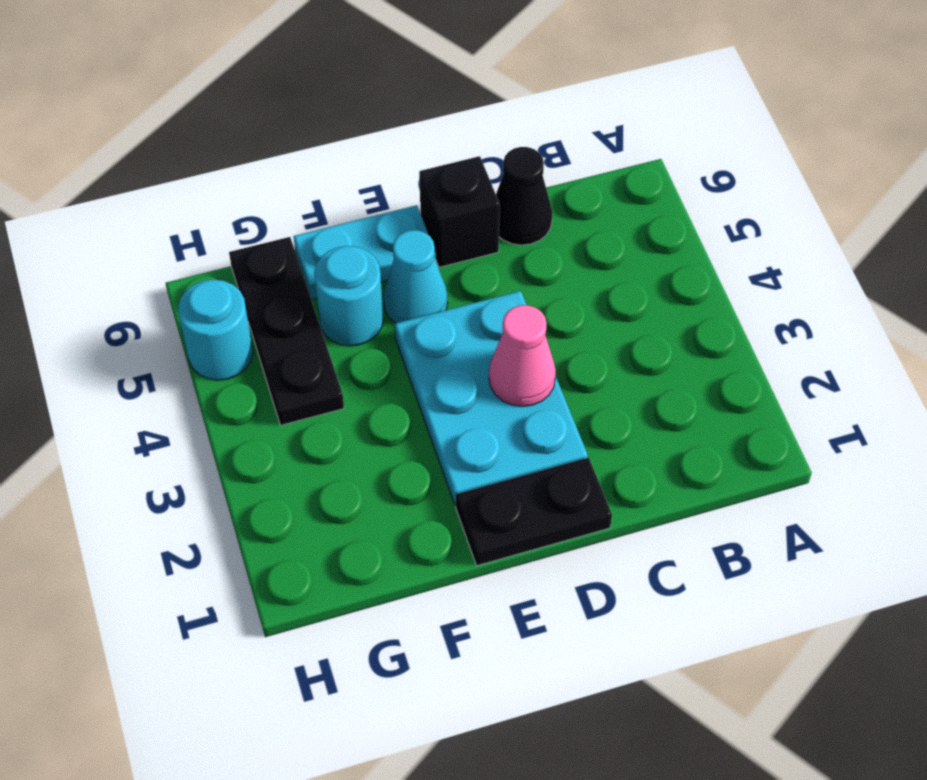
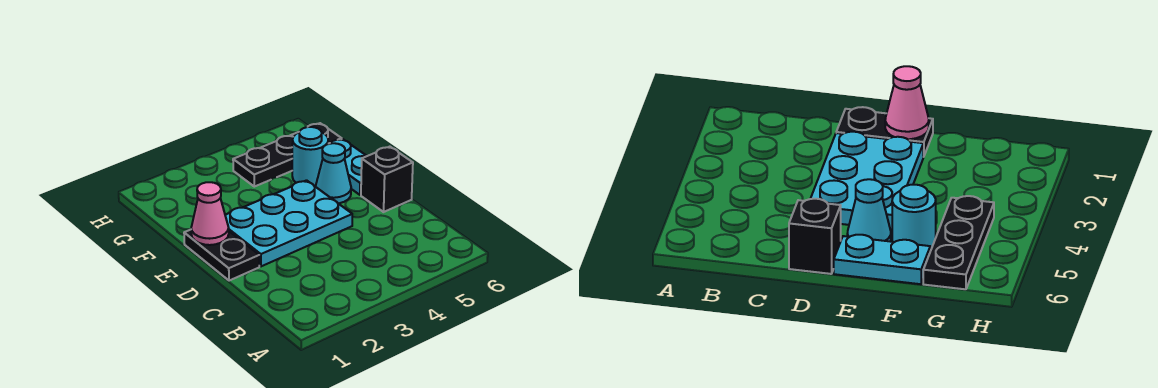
black cone C6 level 1 -> none
pink cone D3 level 2 -> pink cone E1 level 2
cyan round brick H5 level 1 -> none

